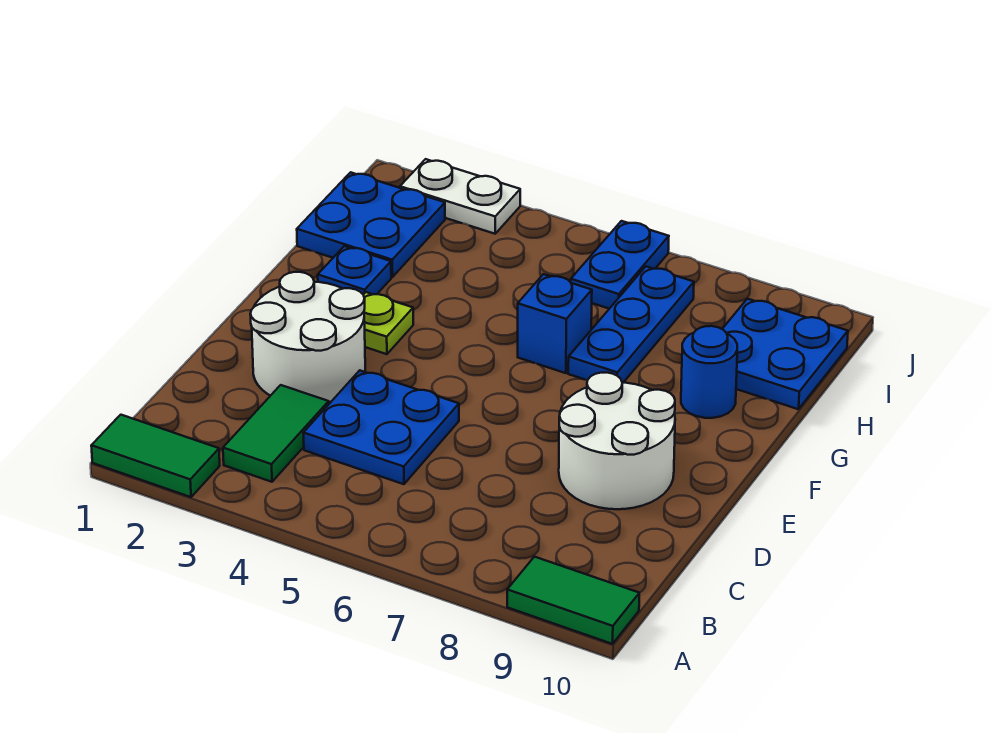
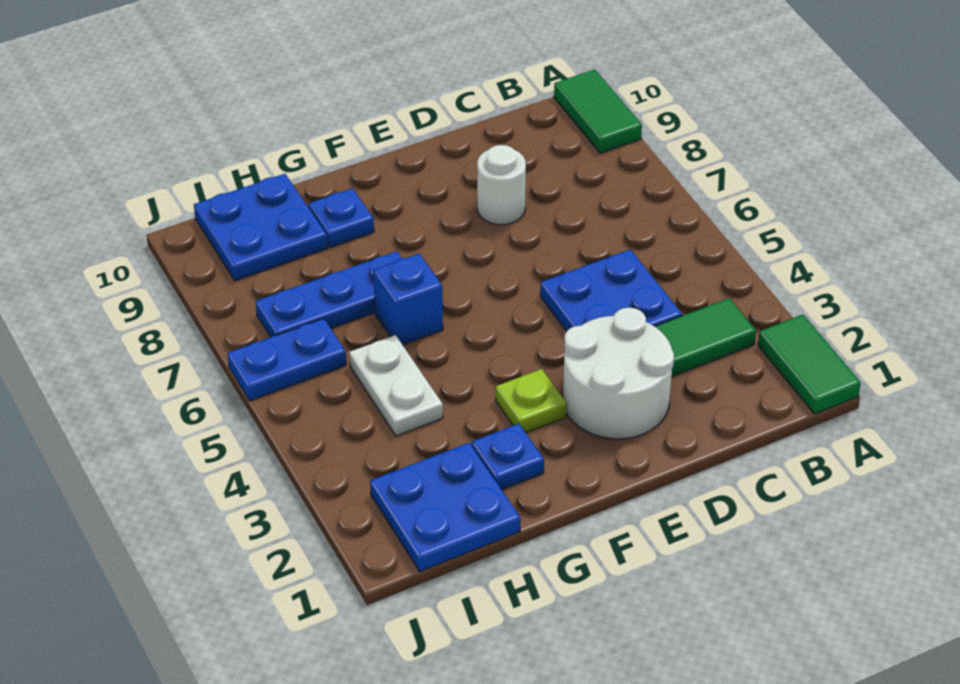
white round brick D8:E9 level 1 -> white round brick D8 level 1
blue round brick G9 level 1 -> blue plate G9 level 1
white plate J2:J3 level 1 -> white plate H4:H5 level 1

